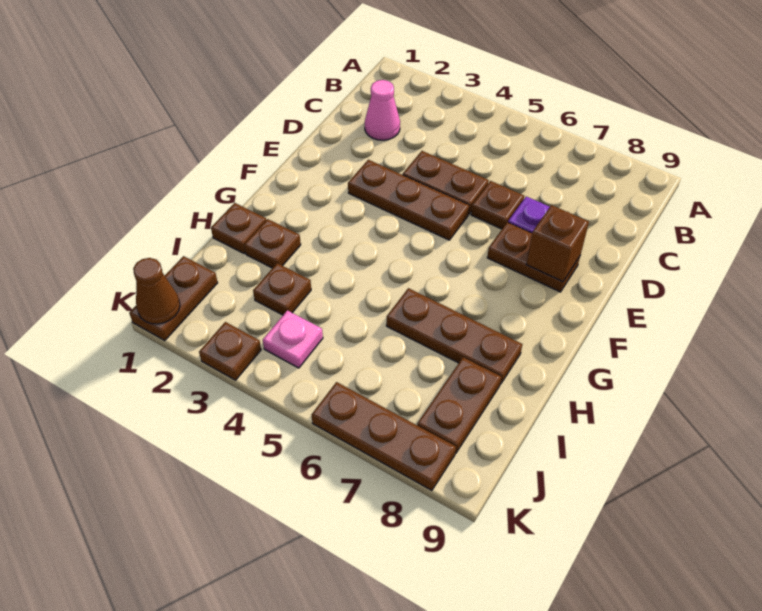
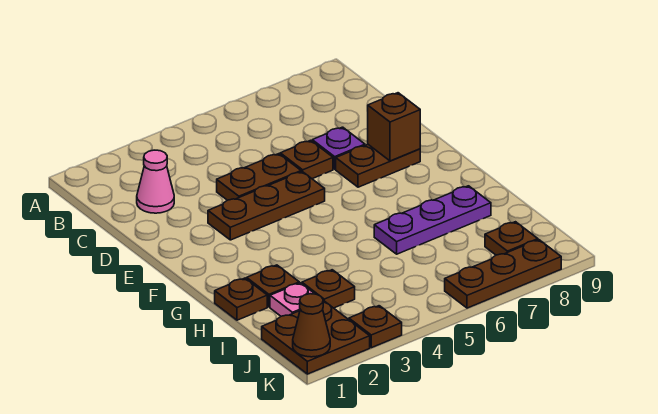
brown plate H6:H8 level 1 -> purple plate H6:H8 level 1
brown plate I8:J8 level 1 -> brown plate J8 level 1
brown plate J1:K1 level 1 -> brown plate J1:K2 level 1
pink plate J4 level 1 -> pink plate I2 level 1

